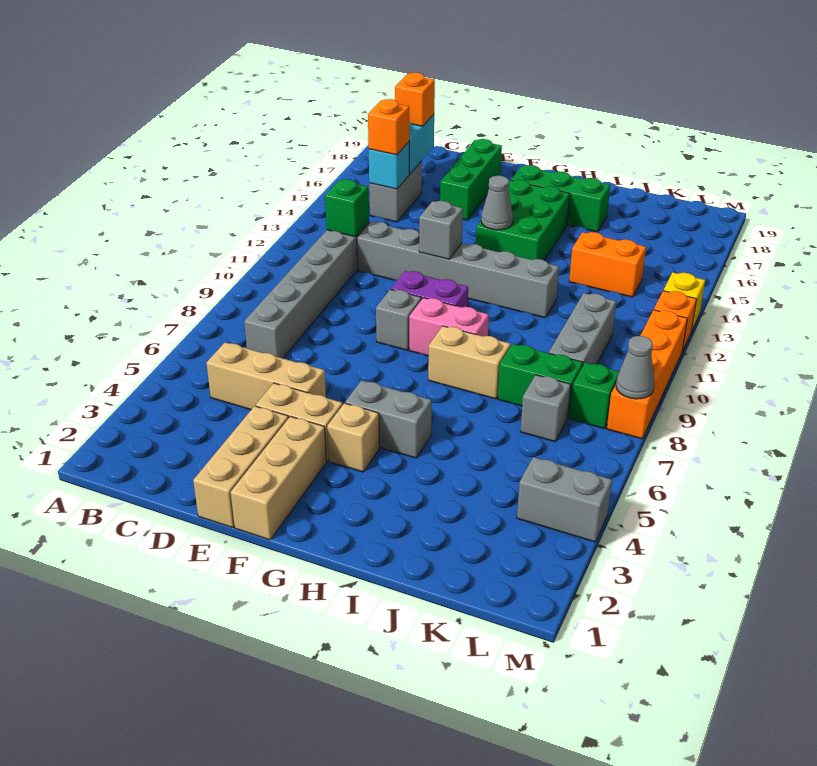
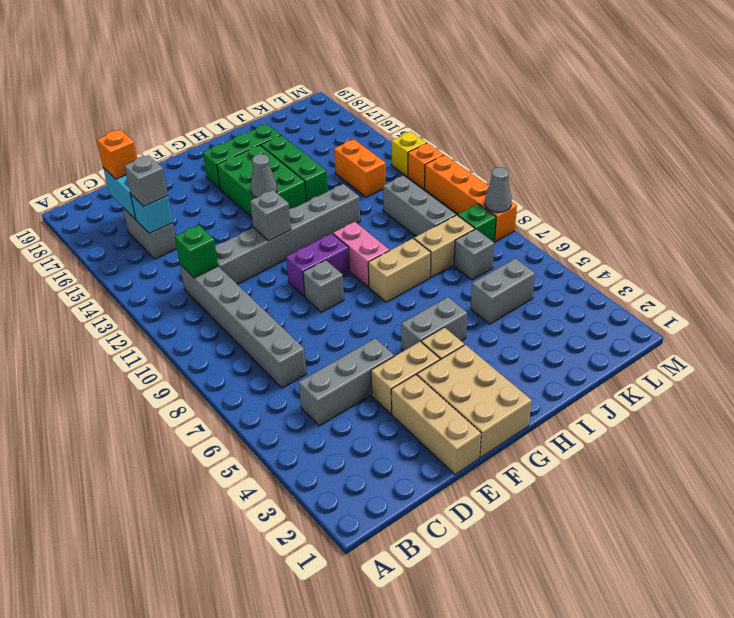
tan brick C5:E5 level 1 -> grey brick C5:E5 level 1
orange brick C15 level 3 -> grey brick C15 level 3
green brick E16:E18 level 1 -> green brick I14:I16 level 1
tan brick F1:F3 level 1 -> tan brick F1:G3 level 1
pink brick G9:H9 level 1 -> pink brick H9:H10 level 1
green brick J8:K8 level 1 -> tan brick J8:K8 level 1
orange brick J14:K14 level 1 -> orange brick K13:K14 level 1
grey brick L4:M4 level 1 -> grey brick J5:K5 level 1

